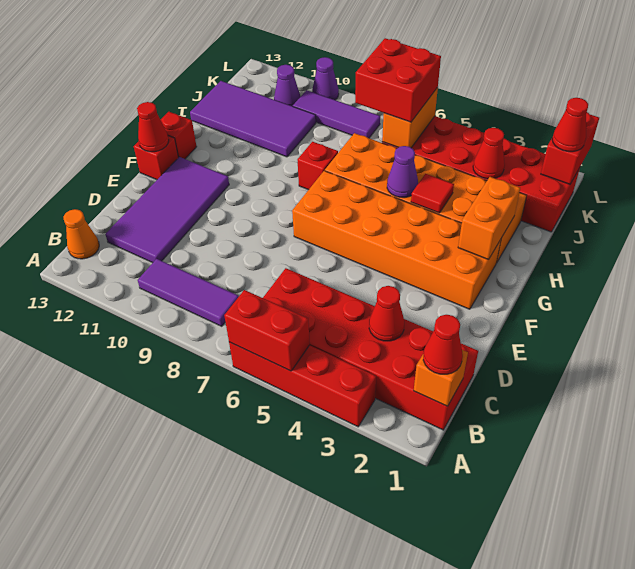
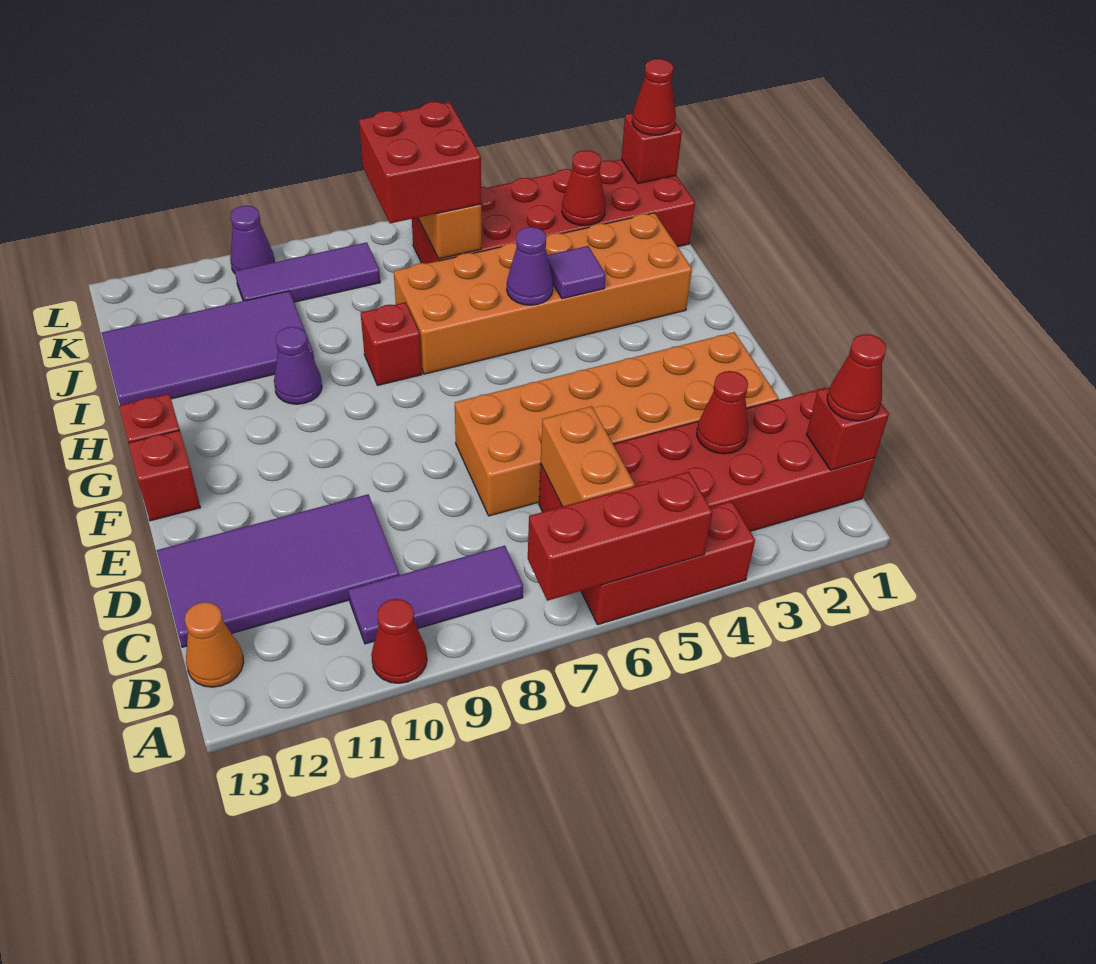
red brick A3:A6 level 1 -> red brick A4:A6 level 1
red brick A5:A6 level 2 -> red brick A5:A7 level 2
orange brick B1 level 2 -> red brick B1 level 2
purple tile C11:F12 level 1 -> purple tile C10:D13 level 1
orange brick F2:G7 level 1 -> orange brick D2:E7 level 1
red cone F13 level 2 -> red cone A10 level 1
orange brick G2:H2 level 2 -> orange brick B6:C6 level 2
red tile H4 level 2 -> purple tile H4 level 2
red brick K1:L1 level 2 -> red brick K1 level 2
purple cone K11 level 1 -> purple cone H10 level 1

